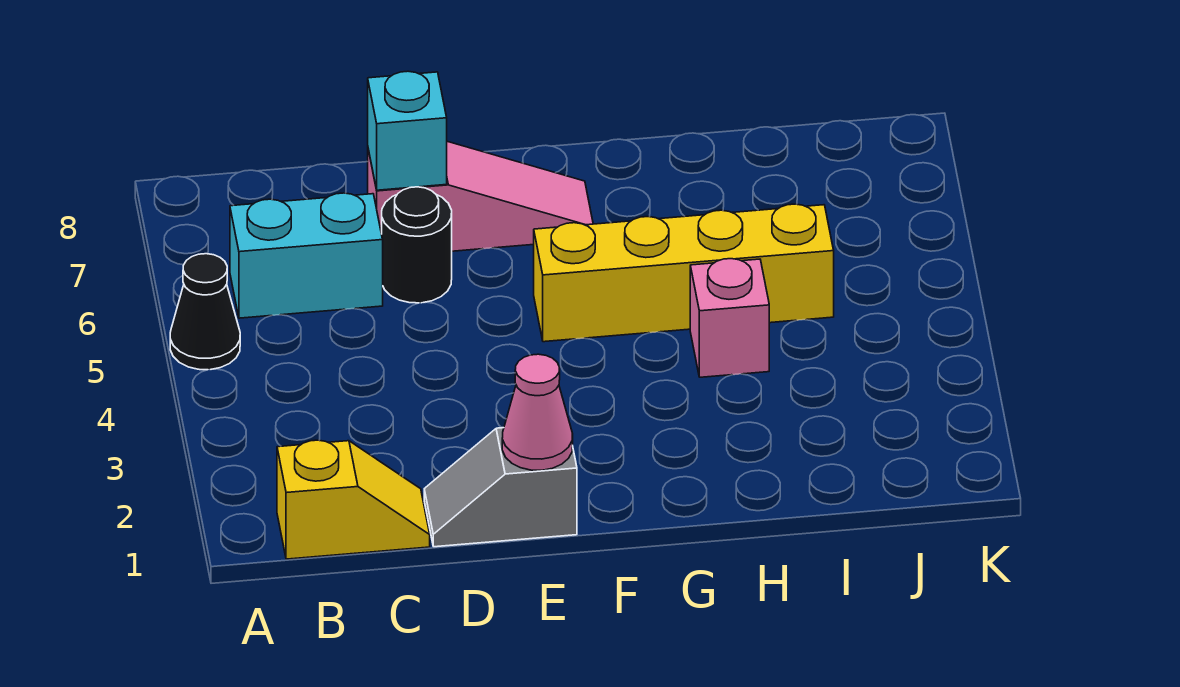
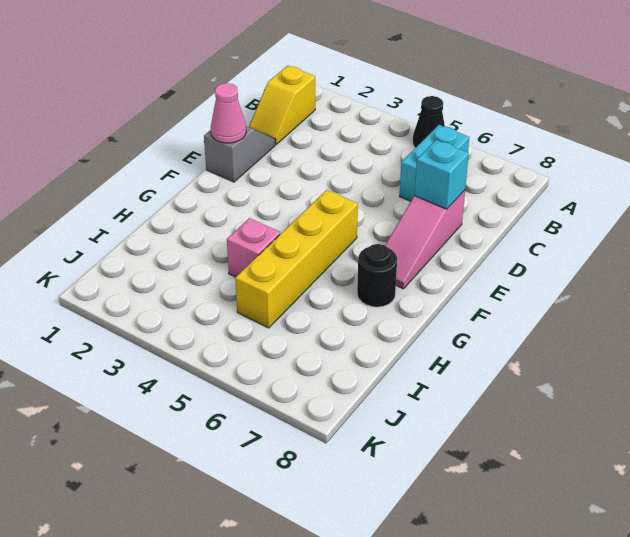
black round brick D6 level 1 -> black round brick G7 level 1

